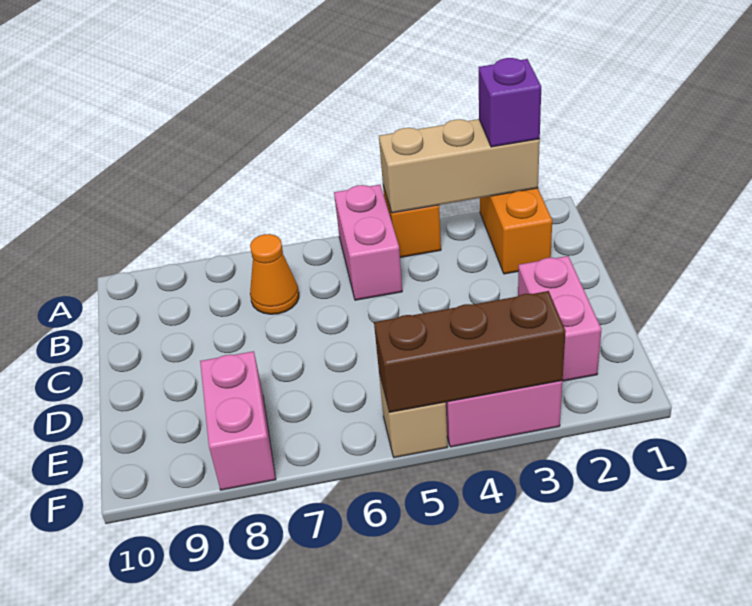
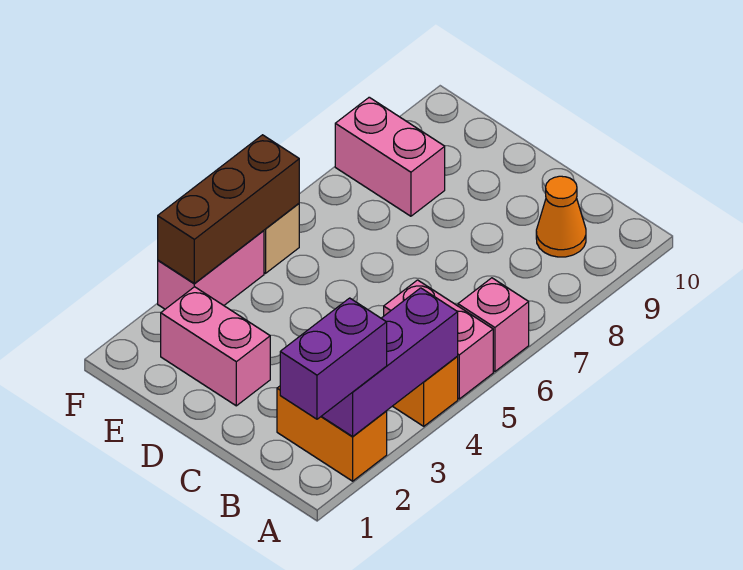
tan brick A2:A4 level 2 -> purple brick A2:A4 level 2
purple brick A2 level 3 -> purple brick A1:A2 level 3
none -> pink brick A6 level 1
orange cone B7 level 1 -> orange cone B9 level 1

